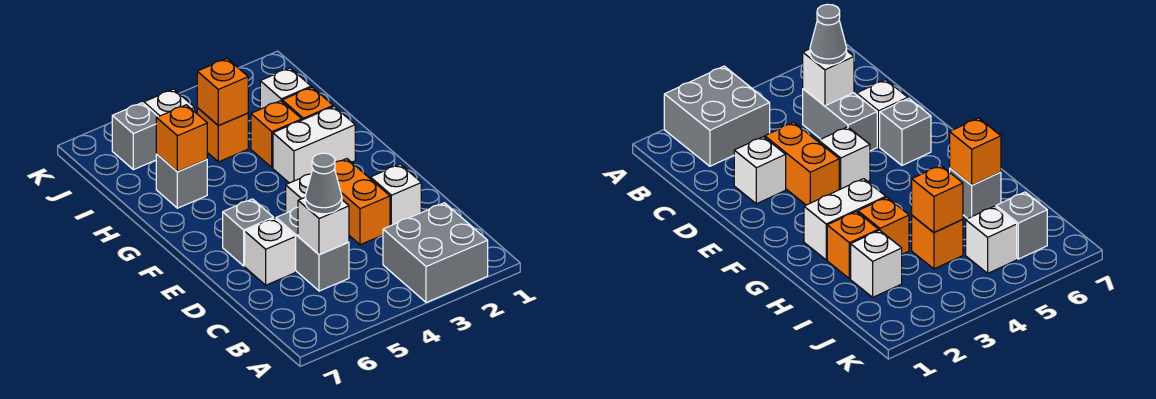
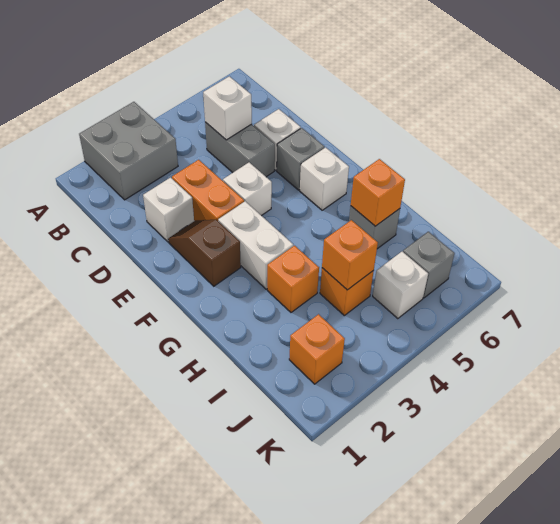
grey cone C5 level 3 -> none
none -> brown slope E2:F2 level 1 top F
white brick G2:G3 level 1 -> white brick F3:G3 level 1
orange brick H2 level 1 -> orange brick J2 level 1
white brick I2 level 1 -> white brick F6 level 1

